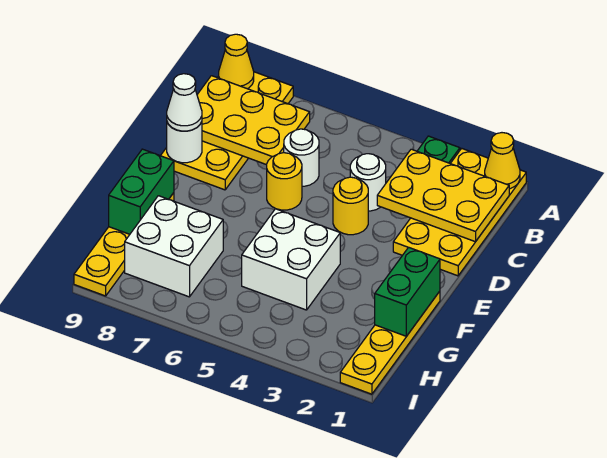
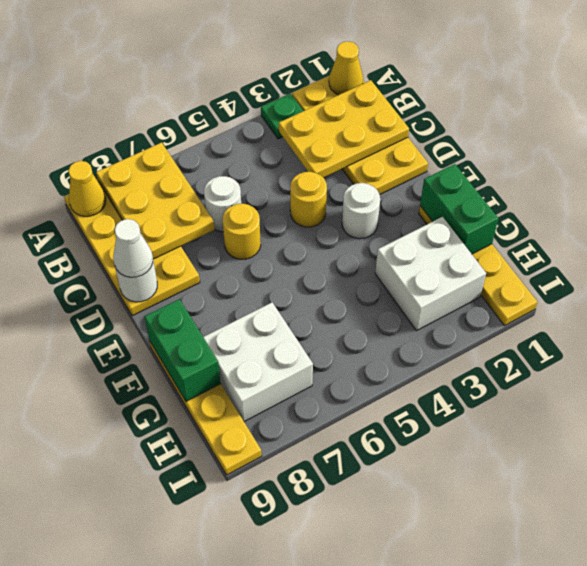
yellow plate B7:C9 level 2 -> yellow plate A7:C8 level 2
white round brick C4 level 1 -> white round brick E3 level 1
white brick F4:G5 level 1 -> white brick G2:H3 level 1

